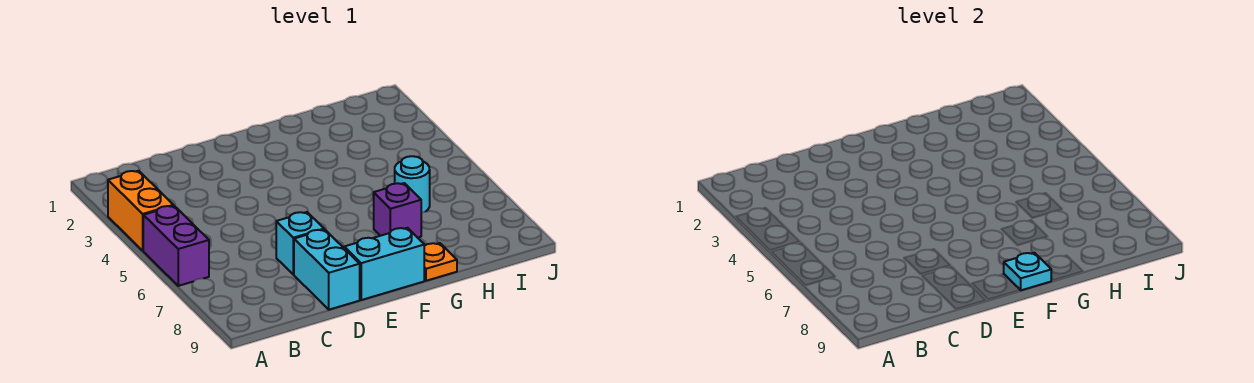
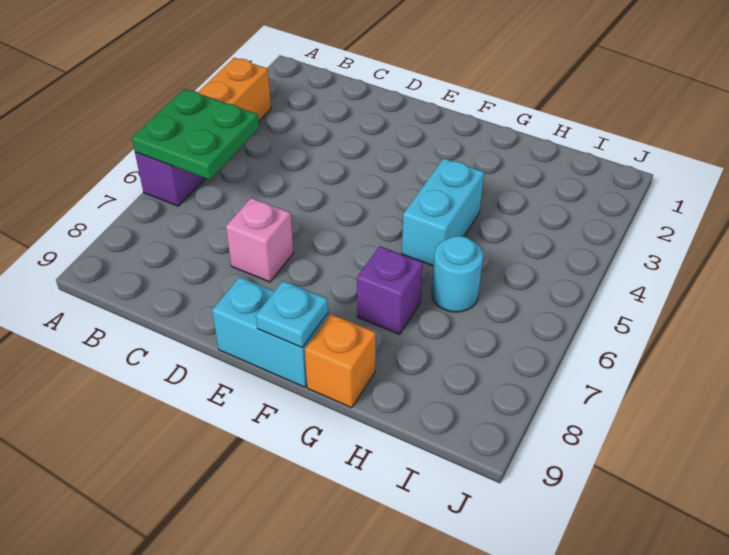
none -> green plate A5:B6 level 2
cyan brick D7 level 1 -> pink brick D7 level 1
cyan brick D8:D9 level 1 -> cyan brick G4:G5 level 1
orange plate G9 level 1 -> orange brick G9 level 1

